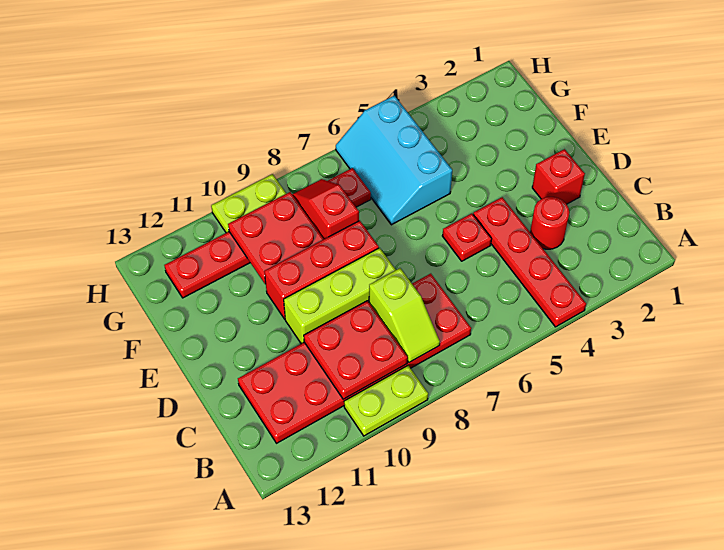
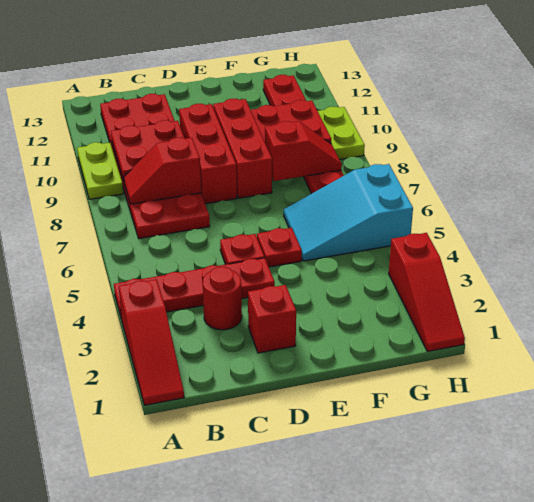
none -> red slope A1:A3 level 1 top 3
lime slope B8:C8 level 2 top C -> red slope B8:C8 level 2 top C
lime brick D8:D10 level 1 -> red brick D8:D10 level 1
none -> red plate E5 level 1
cyan slope F5:H6 level 1 top 5 -> cyan slope F5:H6 level 1 top H
none -> red slope H1:H3 level 1 top 3

